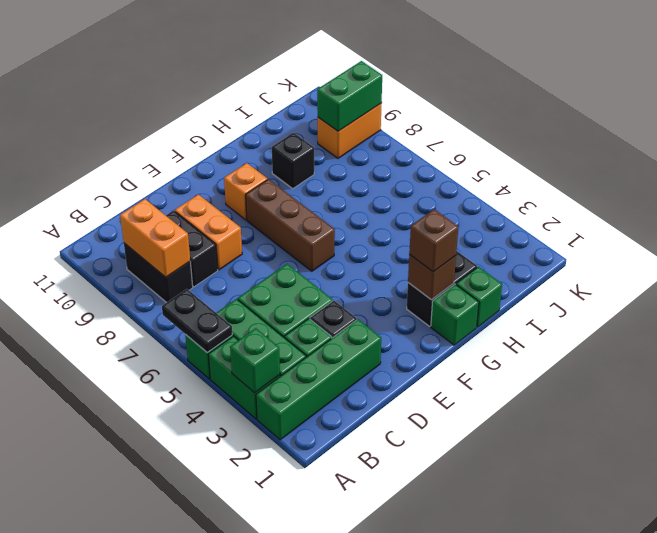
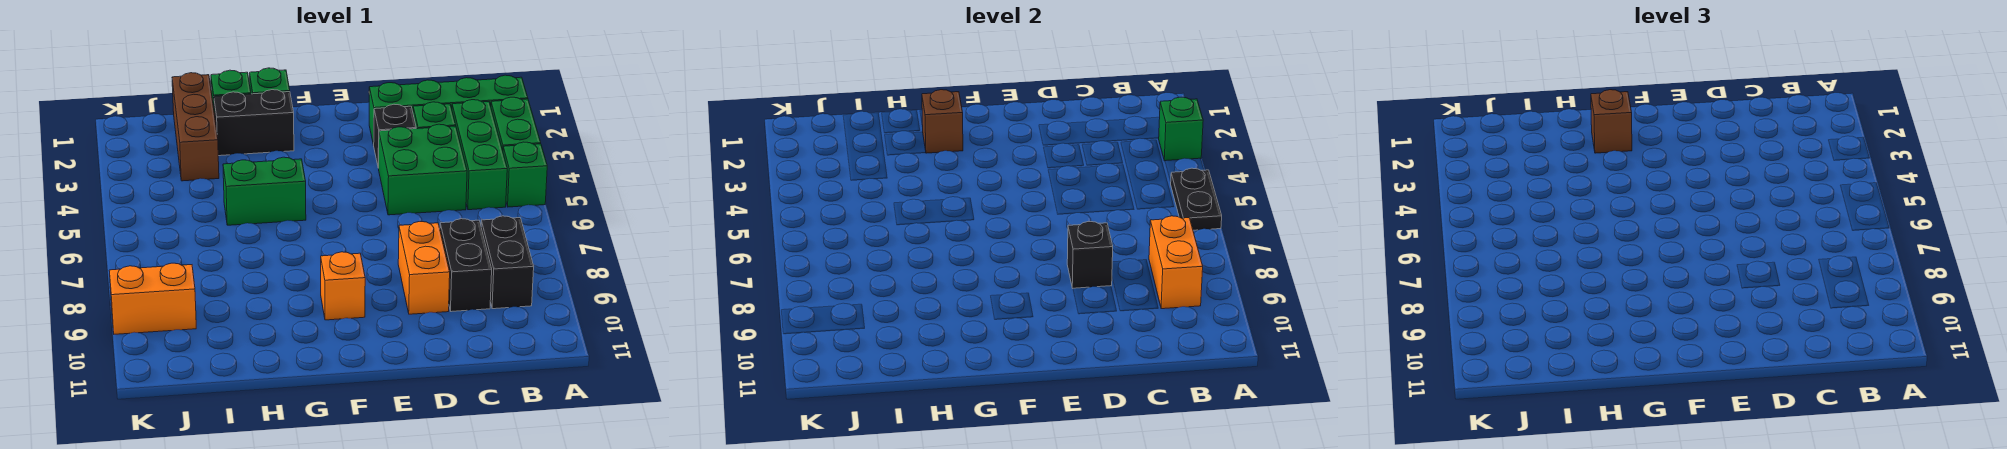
brown brick F6:F8 level 1 -> brown brick I1:I3 level 1
black brick H9 level 1 -> black brick D8 level 2
green brick J9:K9 level 2 -> green brick G5:H5 level 1

